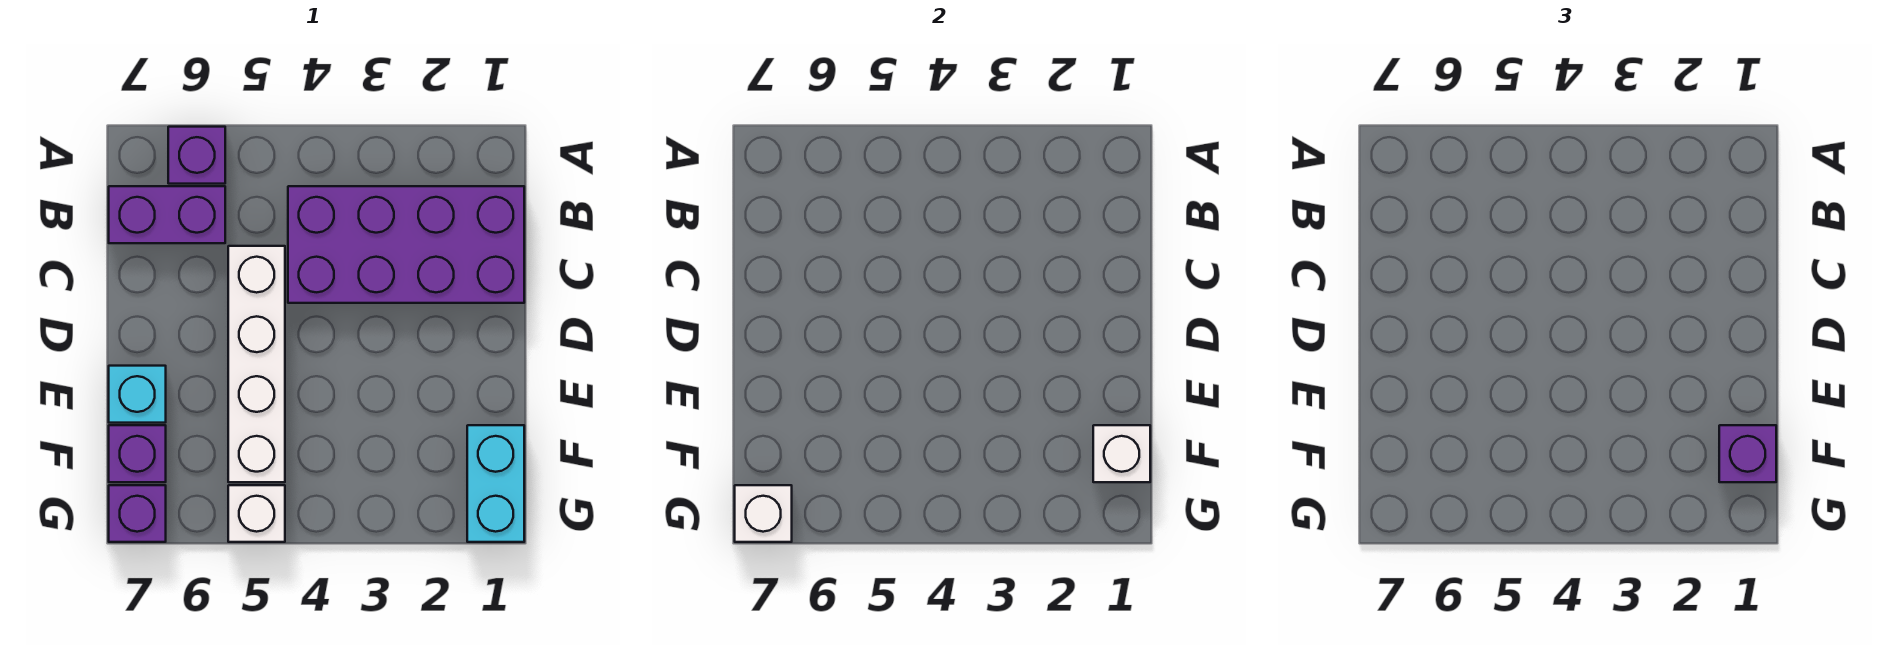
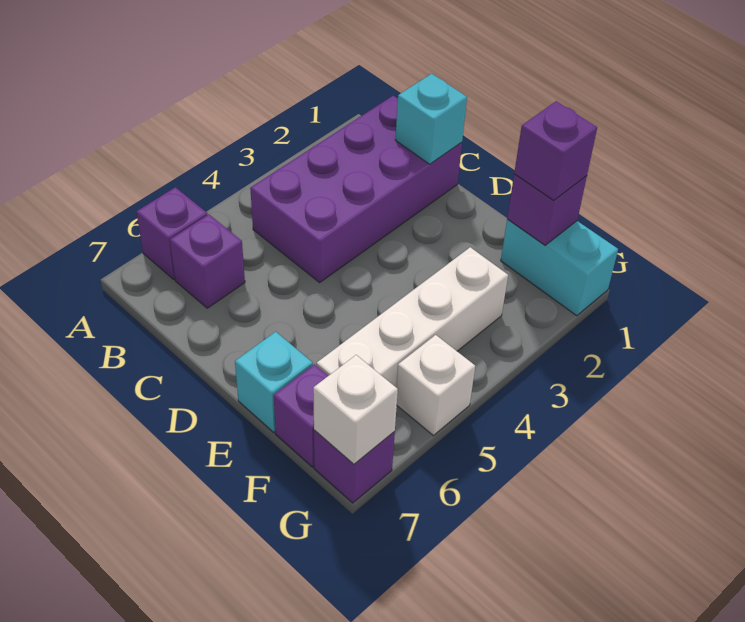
purple brick B6:B7 level 1 -> purple brick B6 level 1
none -> cyan brick C1 level 2
white brick C5:F5 level 1 -> white brick F3:F6 level 1
white brick F1 level 2 -> purple brick F1 level 2

